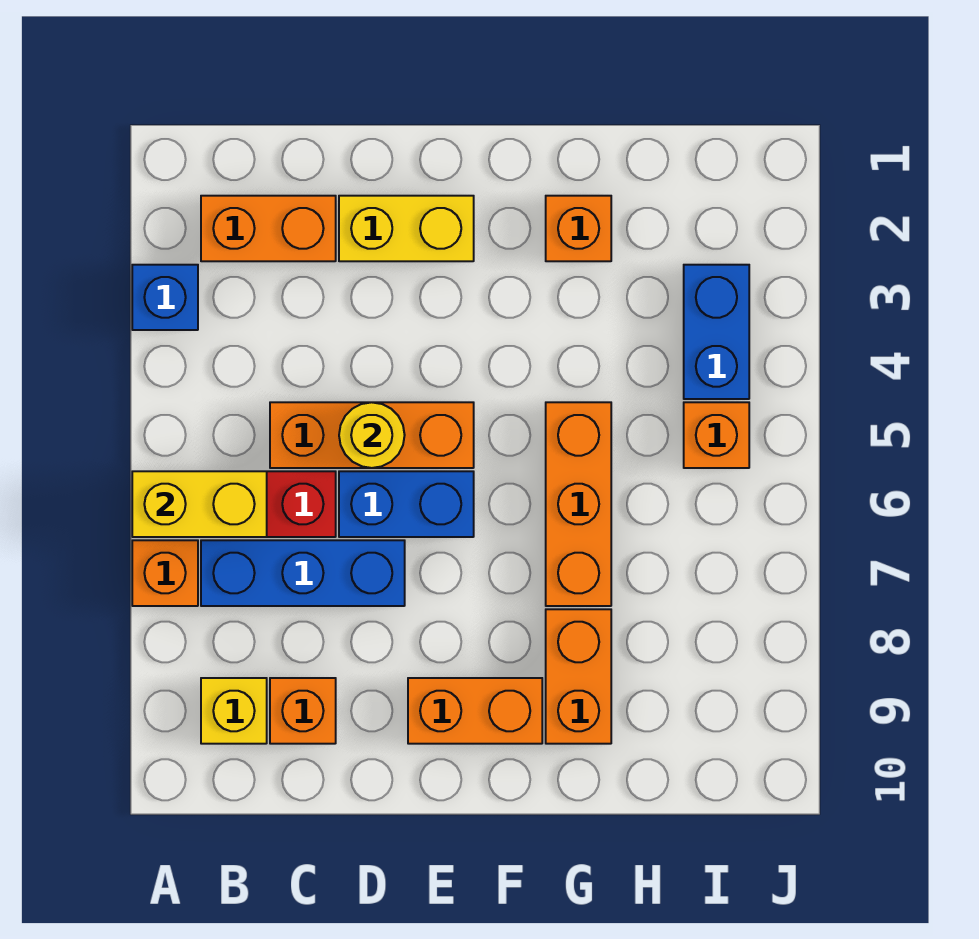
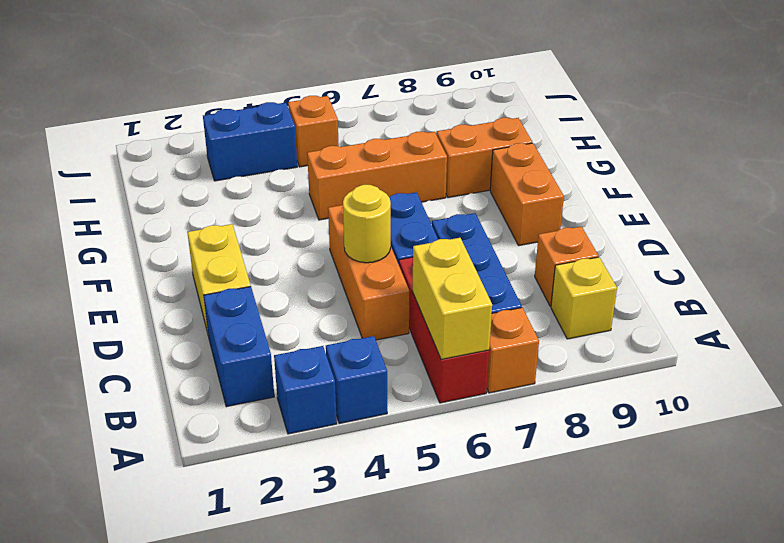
none -> blue brick A4 level 1
orange brick B2:C2 level 1 -> blue brick B2:C2 level 1
orange brick G2 level 1 -> none

